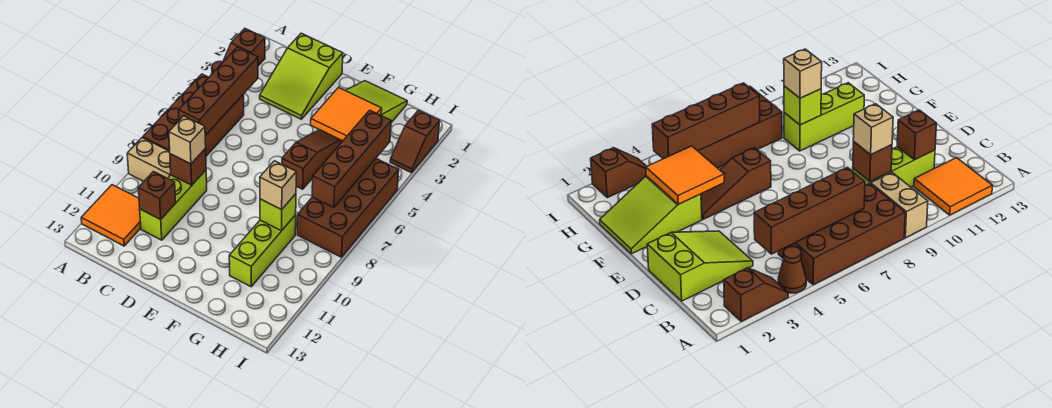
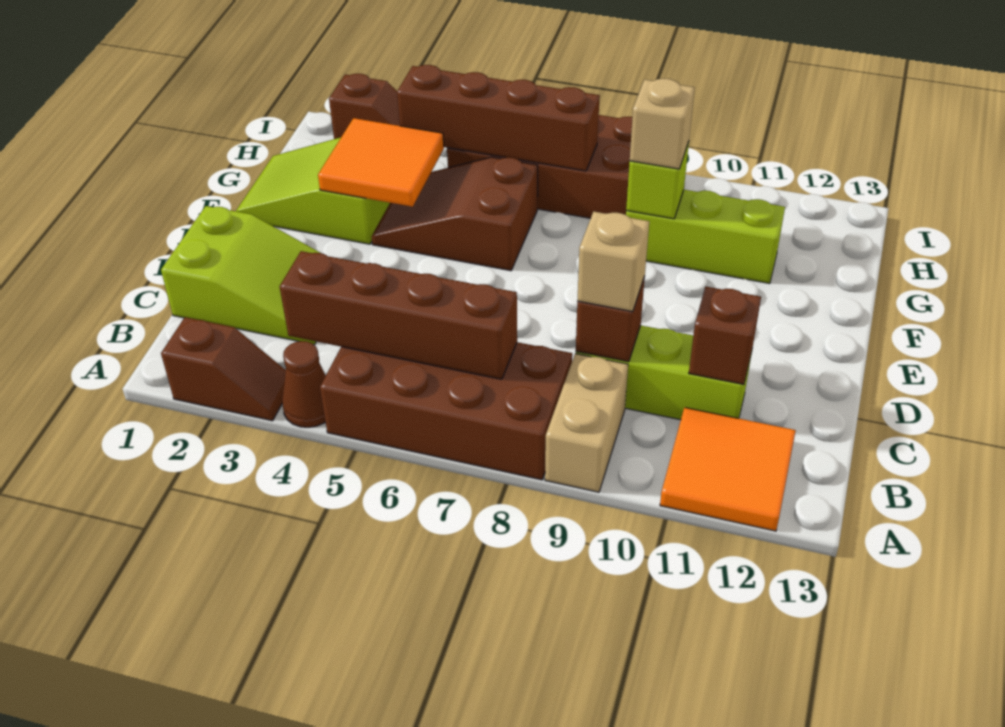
brown slope F4:F6 level 1 top 6 -> brown slope F4:G6 level 1 top 6

